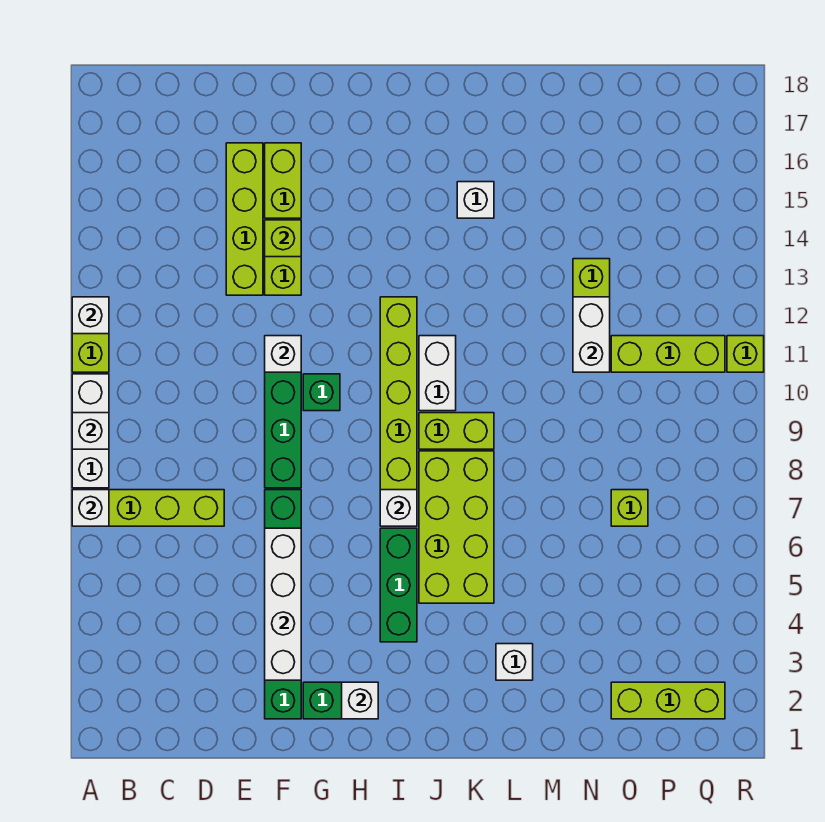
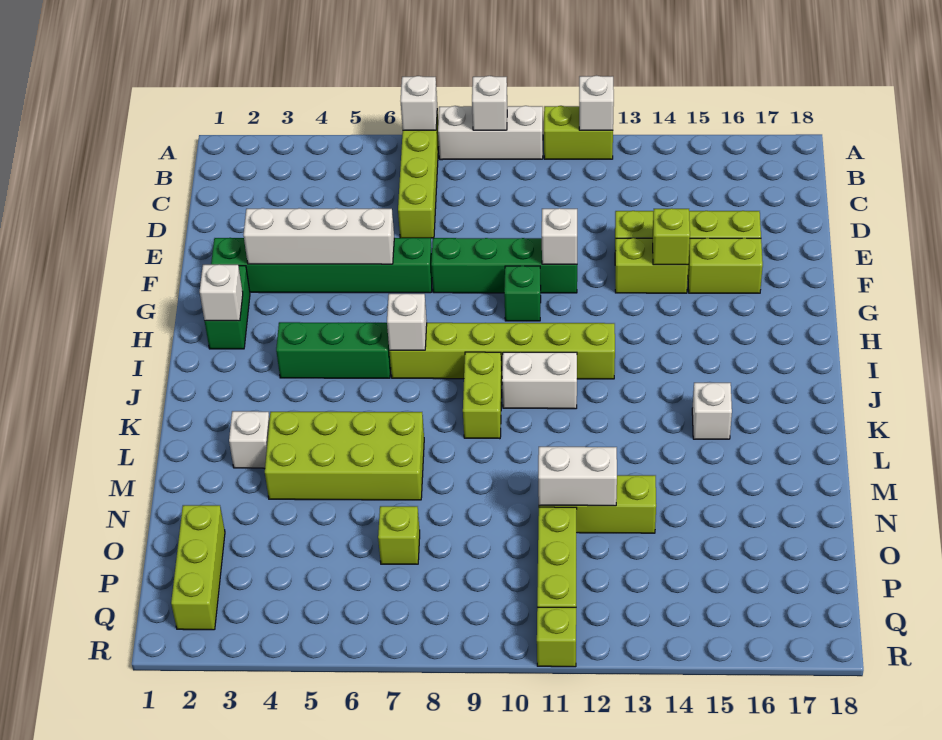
lime brick J5:K8 level 1 -> lime brick L4:M7 level 1

